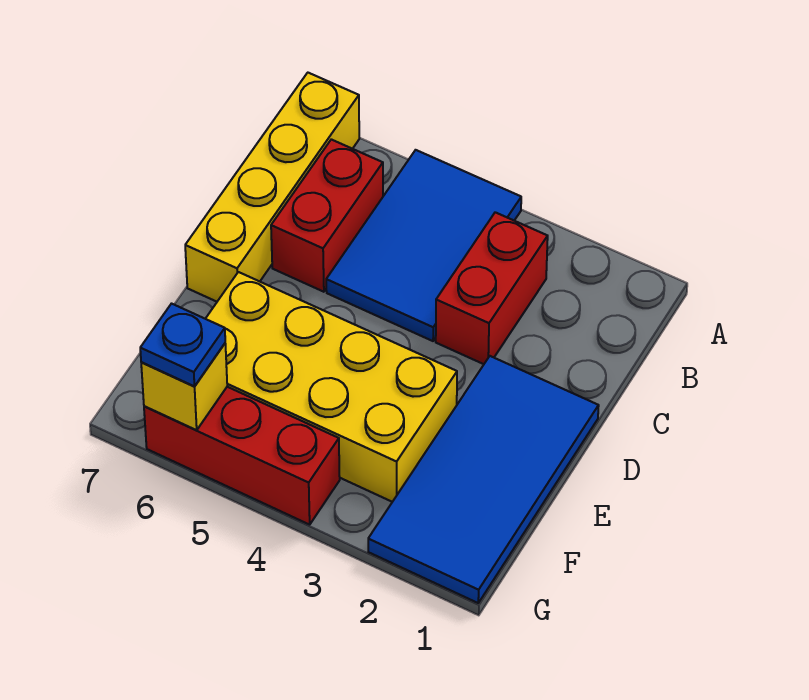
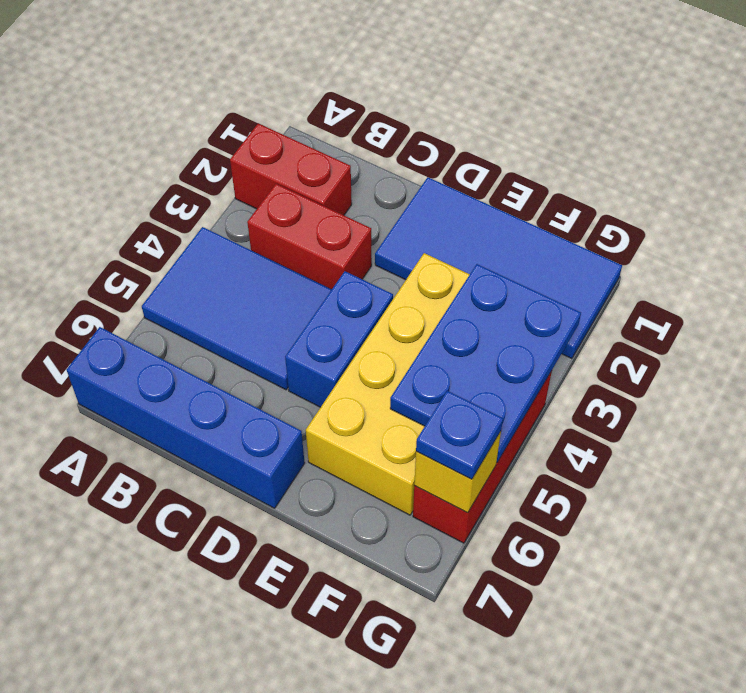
yellow brick A7:D7 level 1 -> blue brick A7:D7 level 1
red brick B6:C6 level 1 -> red brick A2:B2 level 1
none -> blue brick D4:D5 level 1
none -> blue plate F3:G5 level 2

